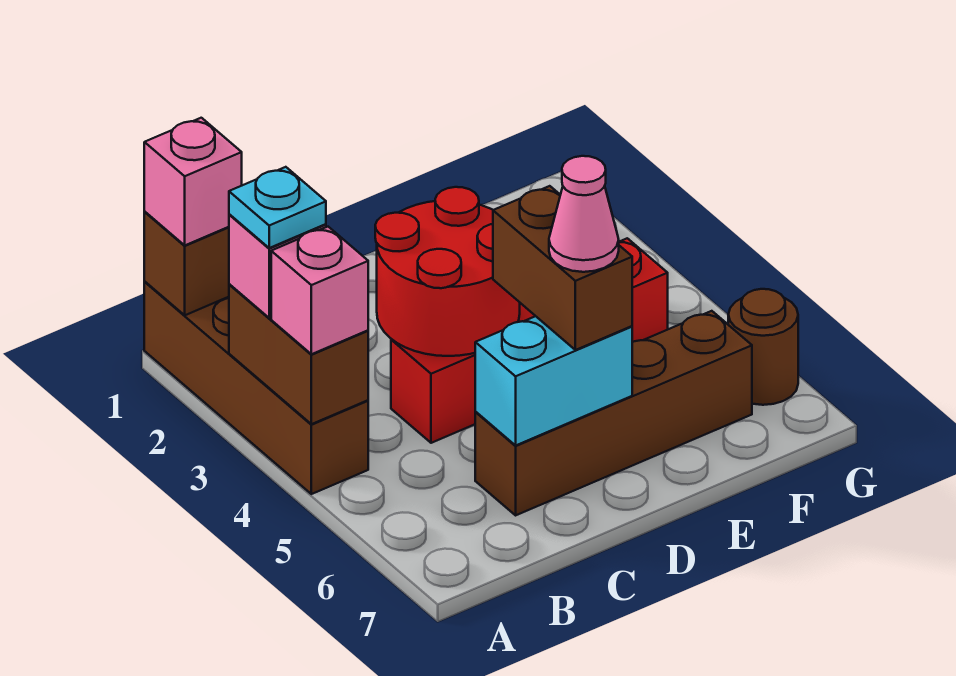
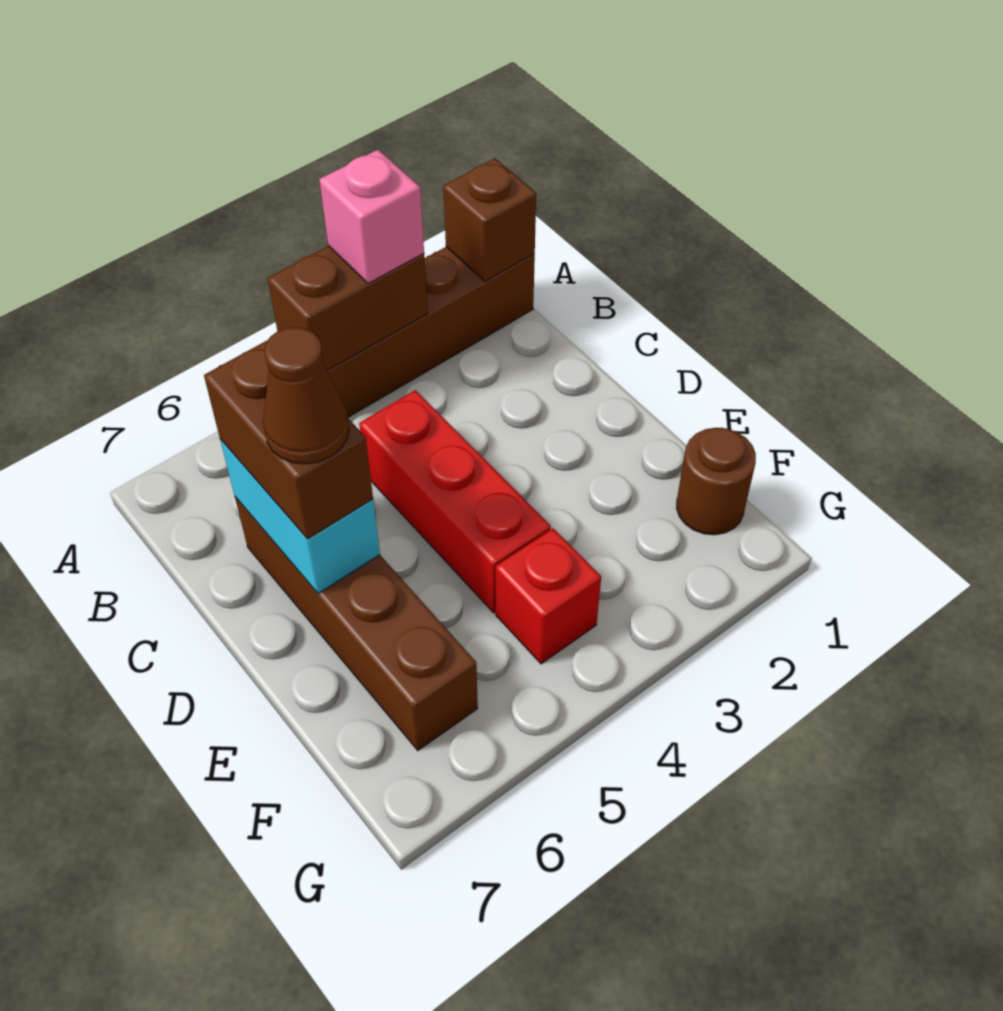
pink brick A1 level 3 -> none
cyan plate A3 level 4 -> none
pink brick A4 level 3 -> none
red round brick C3:D4 level 2 -> none
brown brick D5:D6 level 3 -> brown brick C6:D6 level 3
pink cone D6 level 4 -> brown cone D6 level 4
brown round brick G6 level 1 -> brown round brick F1 level 1

